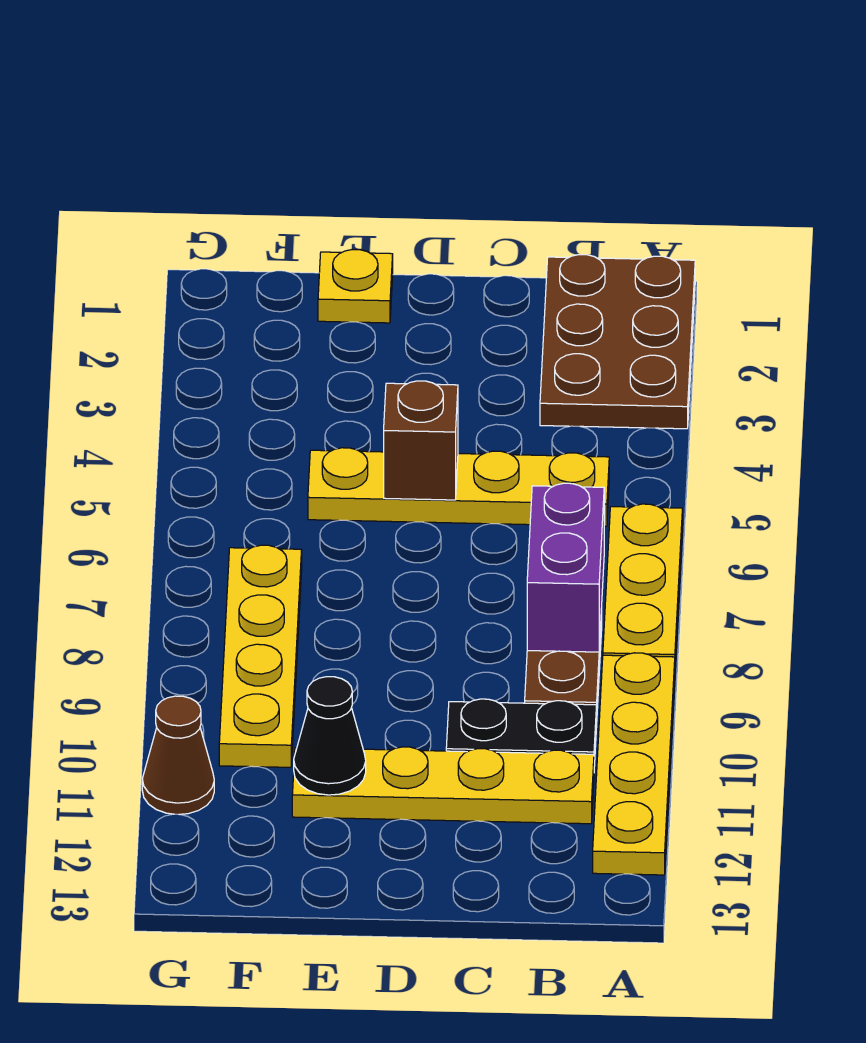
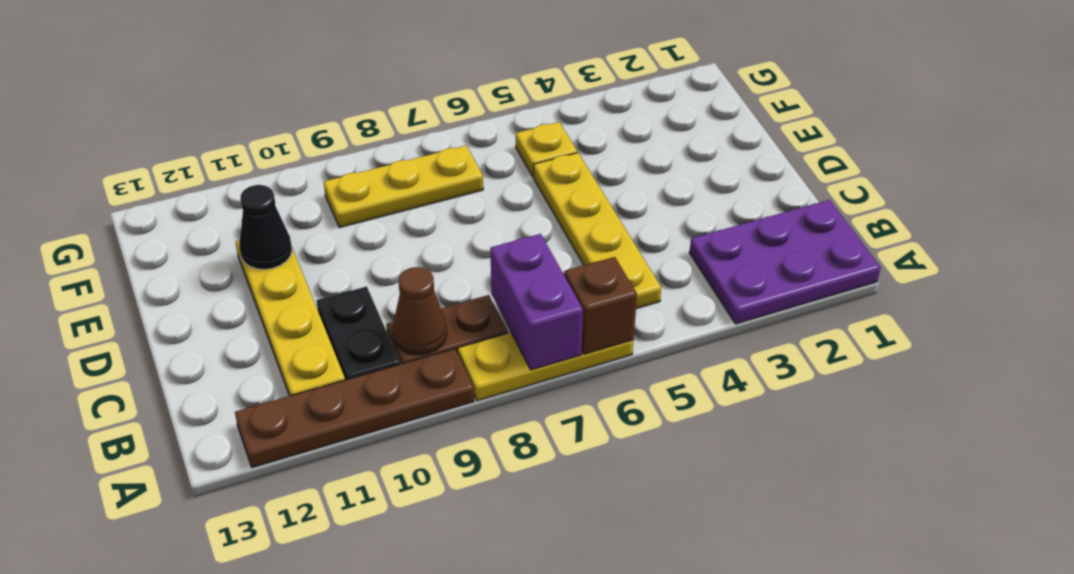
brown plate A1:B3 level 1 -> purple plate A1:B3 level 1
yellow plate A9:A12 level 1 -> brown plate A9:A12 level 1
purple brick B7:B8 level 2 -> purple brick A7:B7 level 2
brown brick D5 level 2 -> brown brick A6 level 2
yellow plate E1 level 1 -> yellow plate F5 level 1
yellow plate F7:F10 level 1 -> yellow plate F7:F9 level 1
brown cone G11 level 1 -> brown cone B9 level 2

